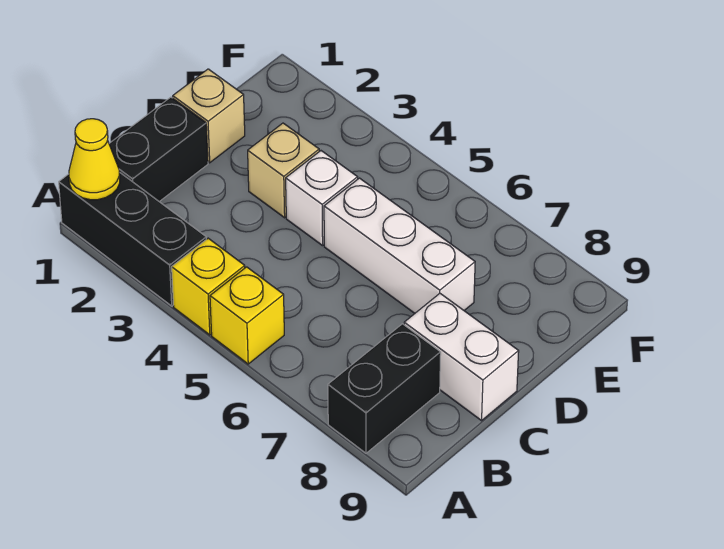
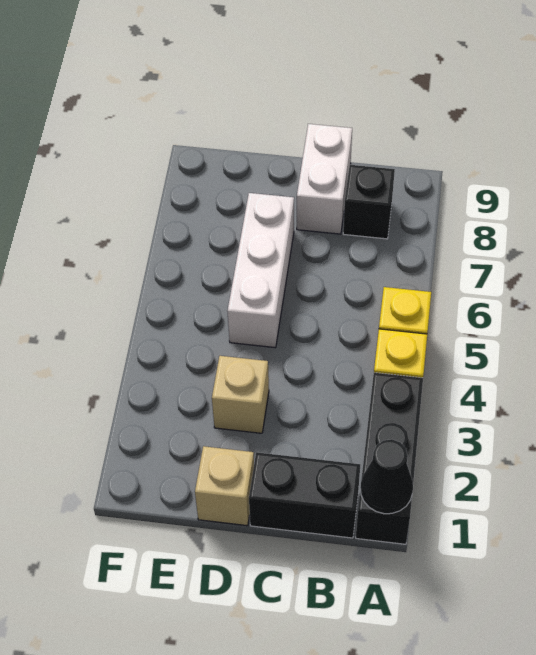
yellow cone A1 level 2 -> black cone A1 level 2
black brick A8:B8 level 1 -> black brick B8 level 1
white brick D4 level 1 -> none

